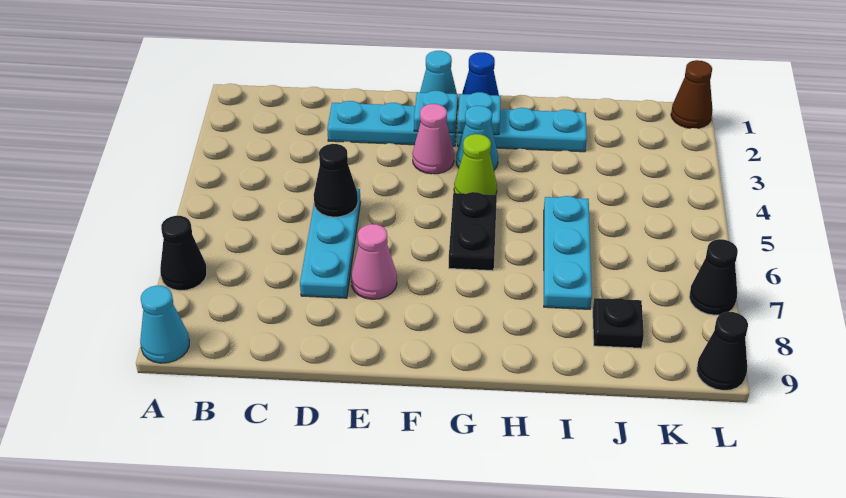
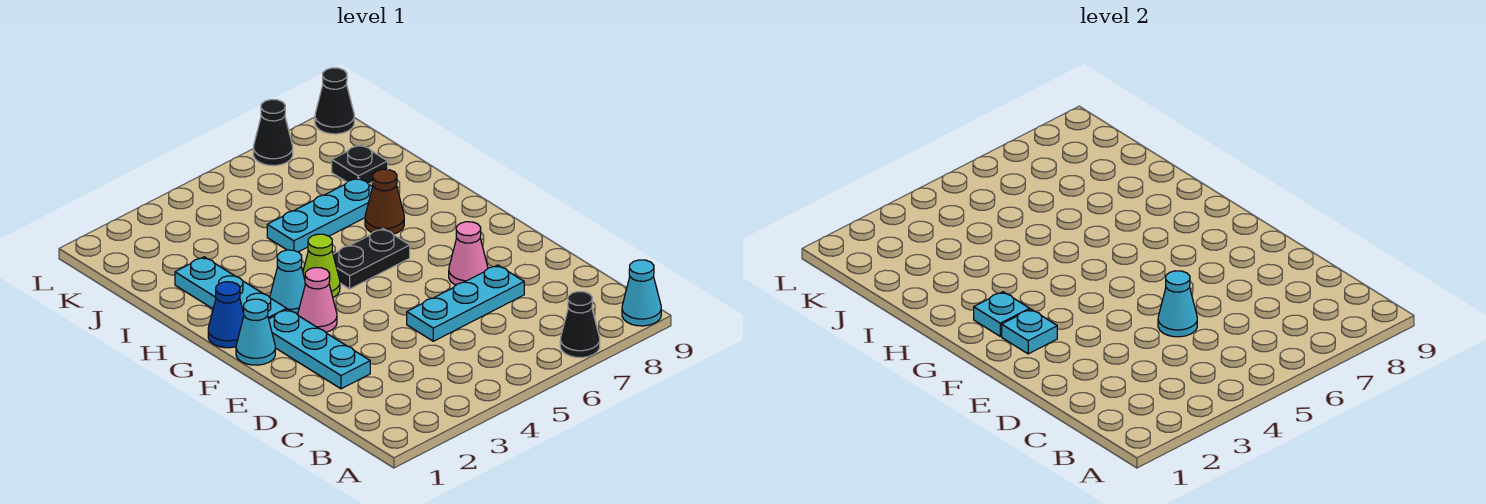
black cone D5 level 2 -> cyan cone D5 level 2
brown cone L1 level 1 -> brown cone H7 level 1

